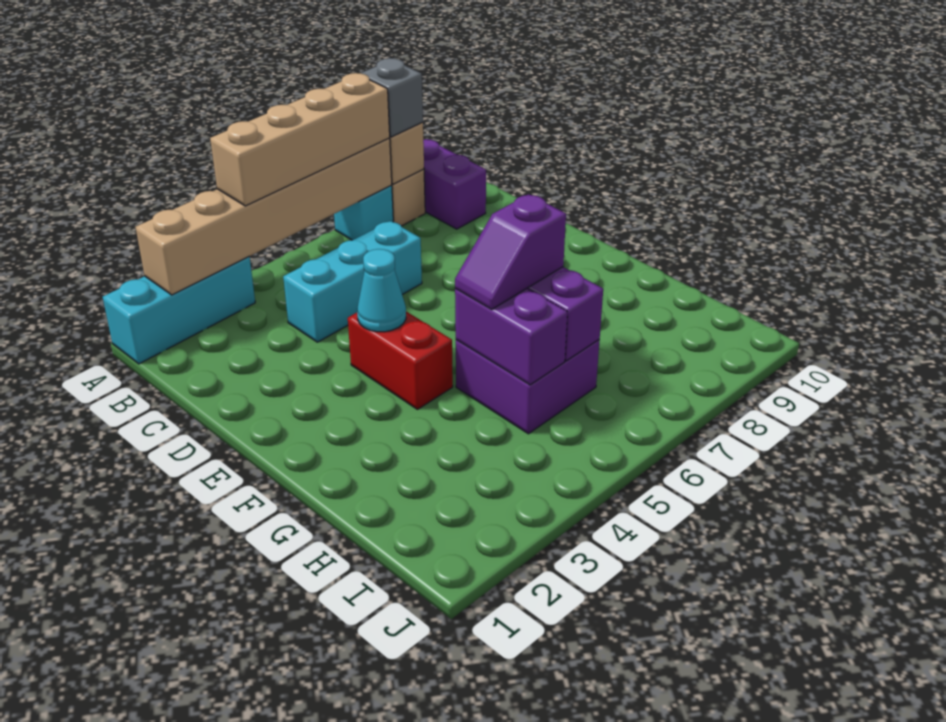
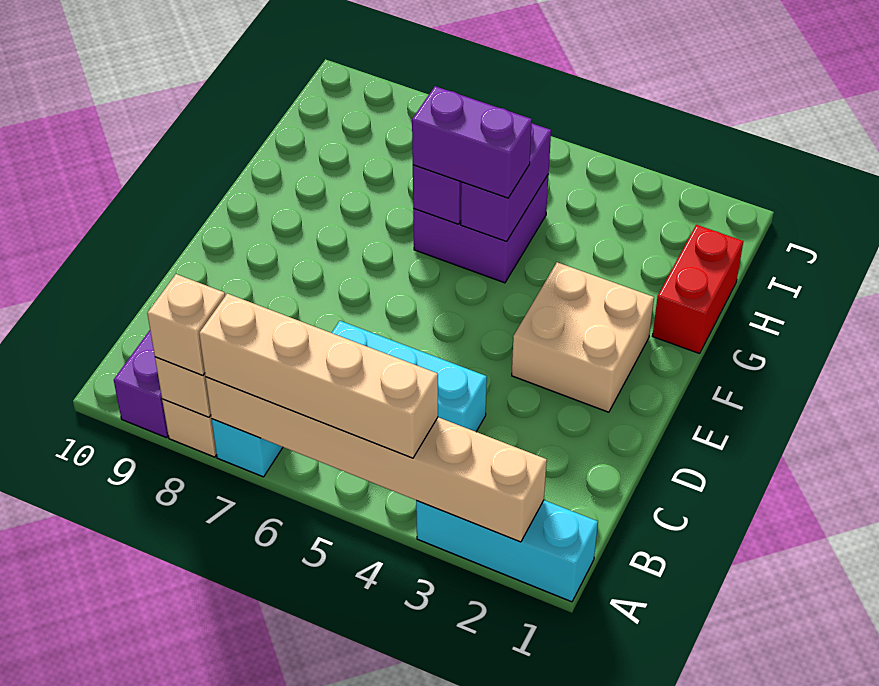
grey brick A8 level 3 -> tan brick A8 level 3
none -> tan brick E2:F3 level 1
red brick E4:F4 level 1 -> red brick G1:H1 level 1
cyan cone E4 level 2 -> none
purple slope G5:G6 level 3 top 6 -> purple brick G5:G6 level 3

